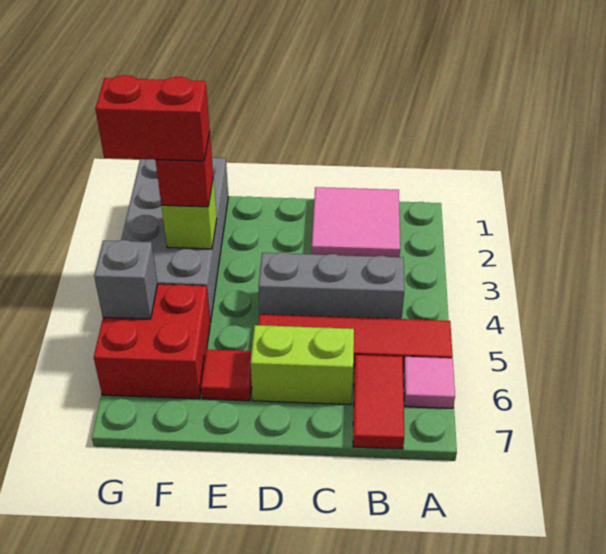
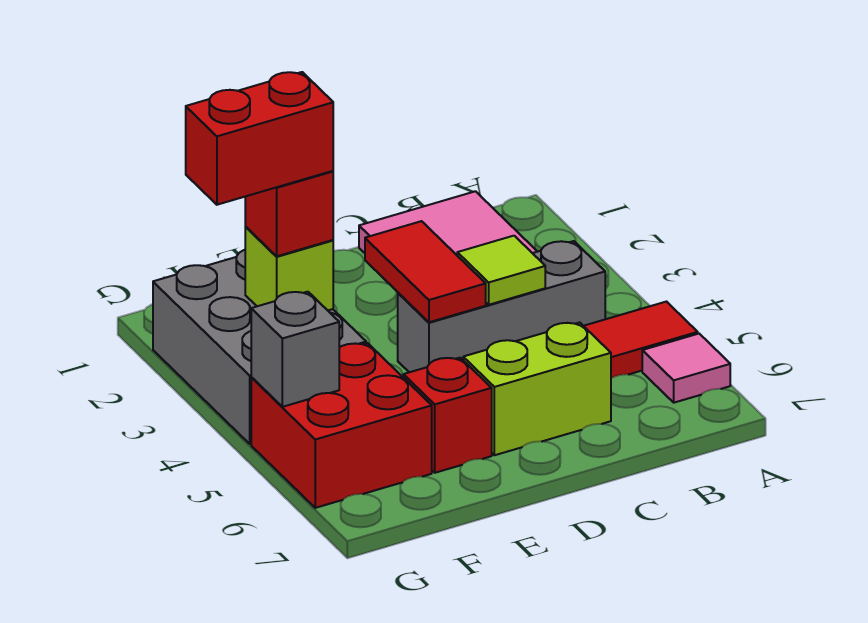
red tile B6:B7 level 1 -> red tile D3:D4 level 2
none -> lime tile C4 level 2
red tile E6 level 1 -> red brick E6 level 1
grey brick F1:G4 level 1 -> grey brick F2:G4 level 1

